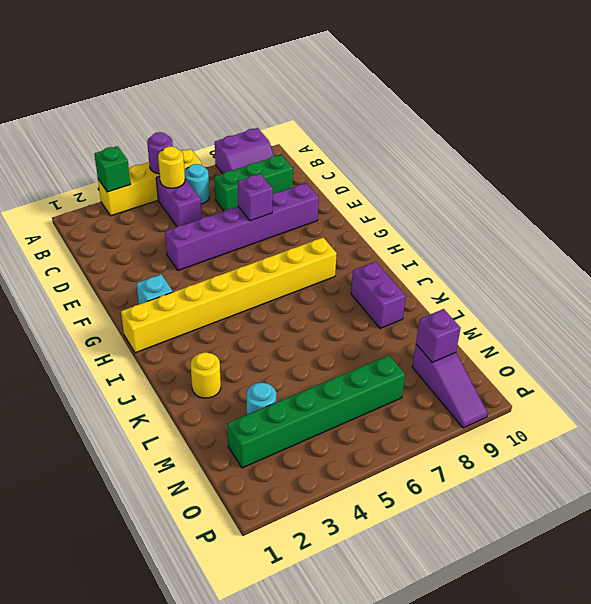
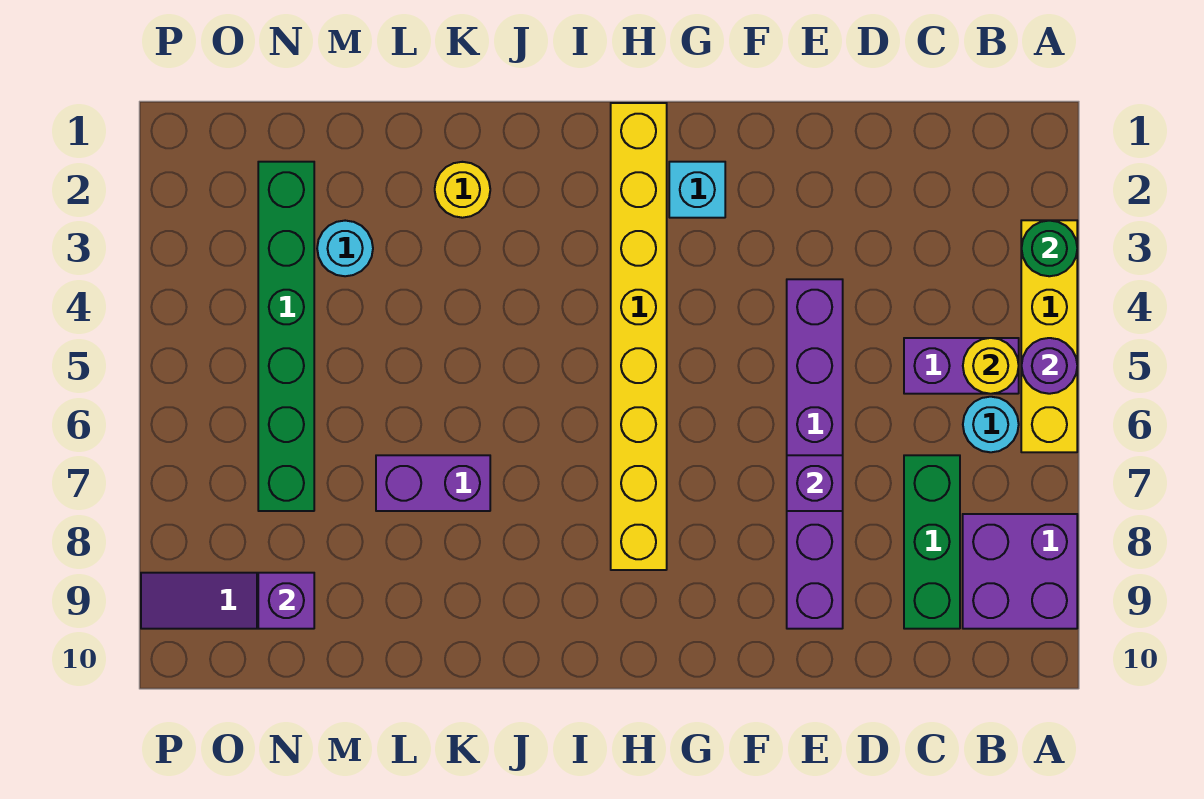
green brick A3 level 2 -> green round brick A3 level 2
purple slope A8:B9 level 1 top A -> purple brick A8:B9 level 1
purple brick J9:K9 level 1 -> purple brick K7:L7 level 1

